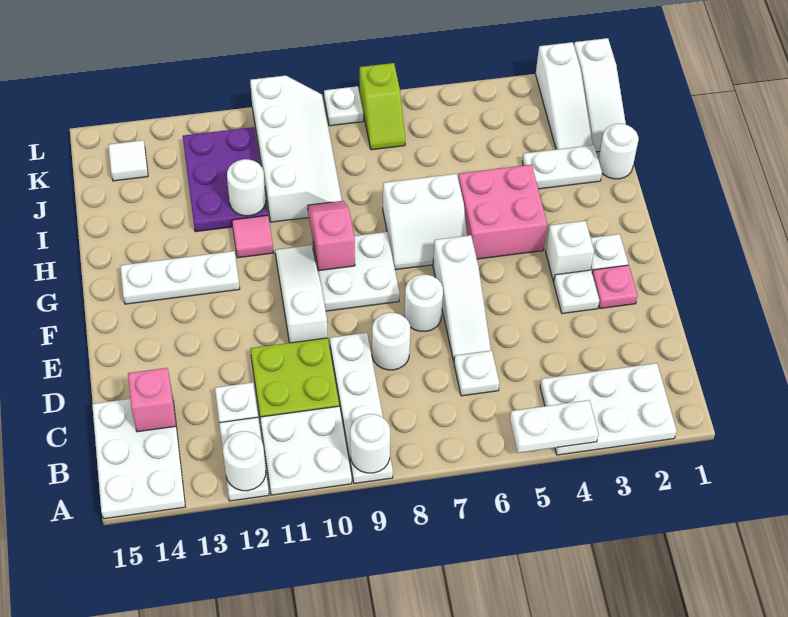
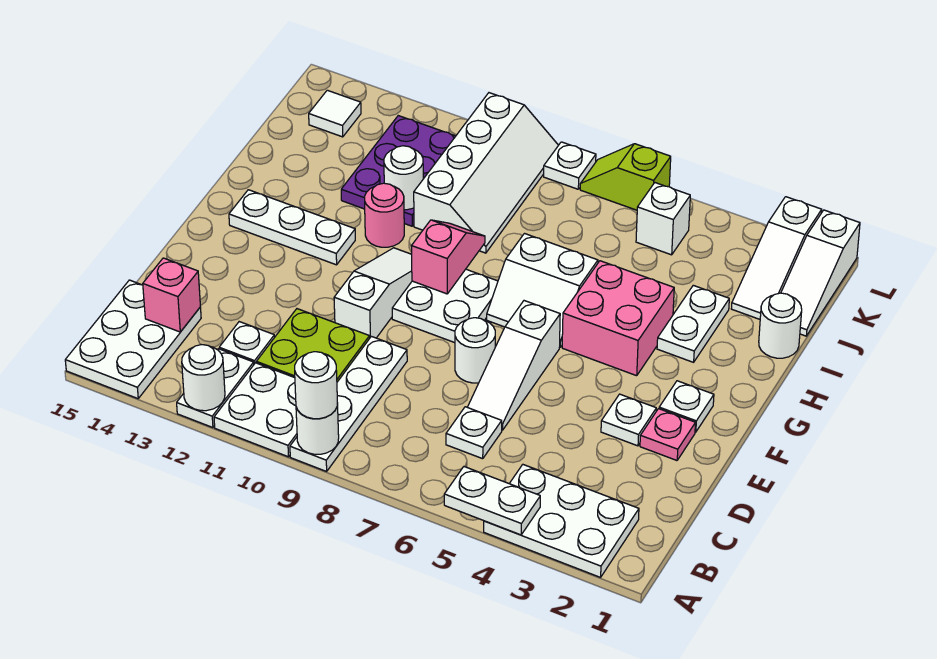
white round brick D8 level 1 -> white round brick A9 level 3
white brick F3 level 1 -> white brick K5 level 1
pink tile H11 level 1 -> pink round brick H11 level 1
white plate I2:I3 level 1 -> white plate H3:I3 level 1
lime slope K7:L7 level 1 top L -> lime slope L6:L7 level 1 top 6

